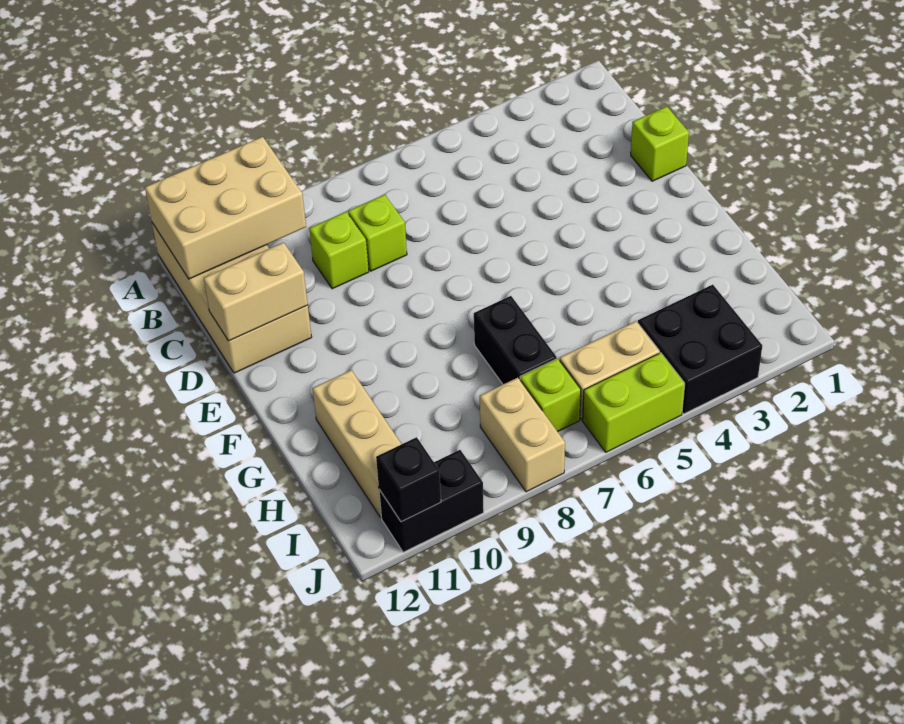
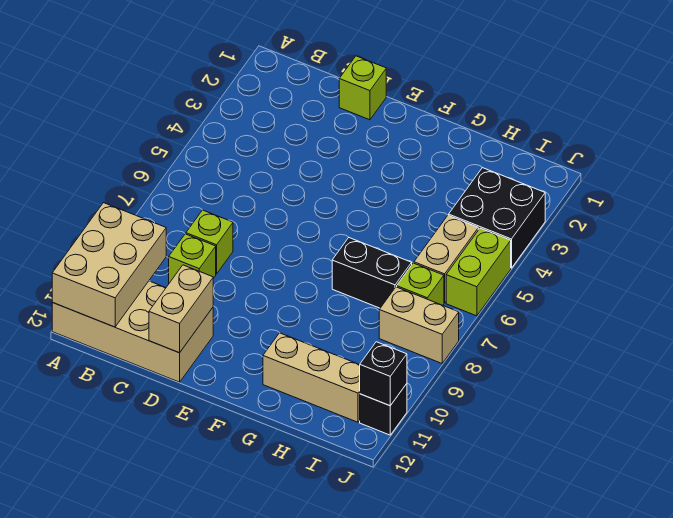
black brick J10:J11 level 1 -> black brick J11 level 1

